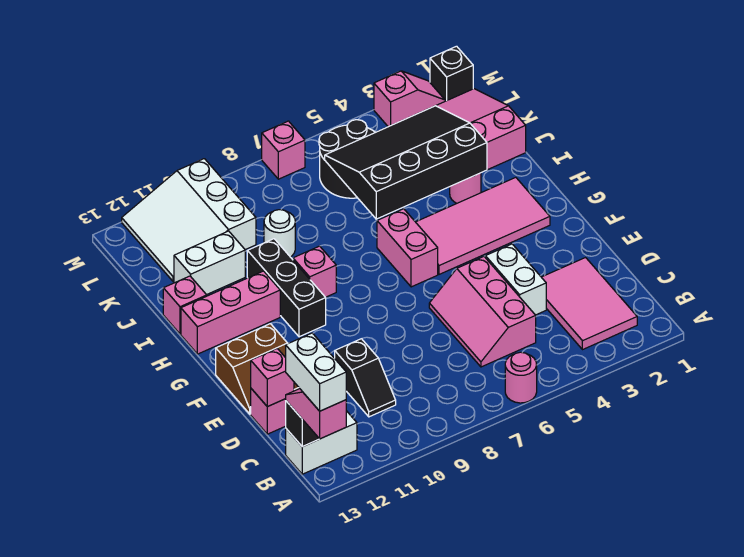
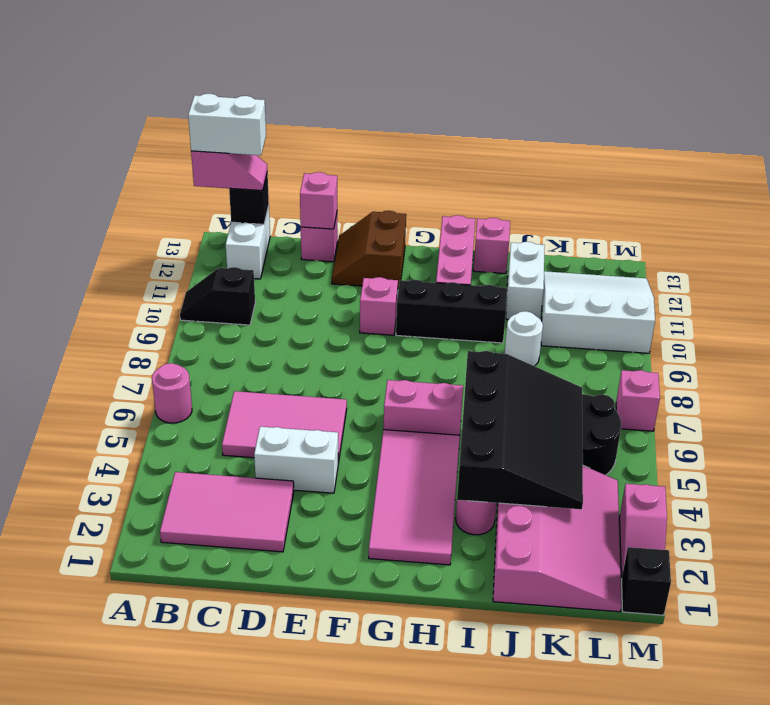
pink slope C5:E6 level 1 top 5 -> pink tile C5:E6 level 1
black slope C10:D10 level 1 top D -> black slope A10:B10 level 1 top B
pink brick H9 level 1 -> pink brick F10 level 1

